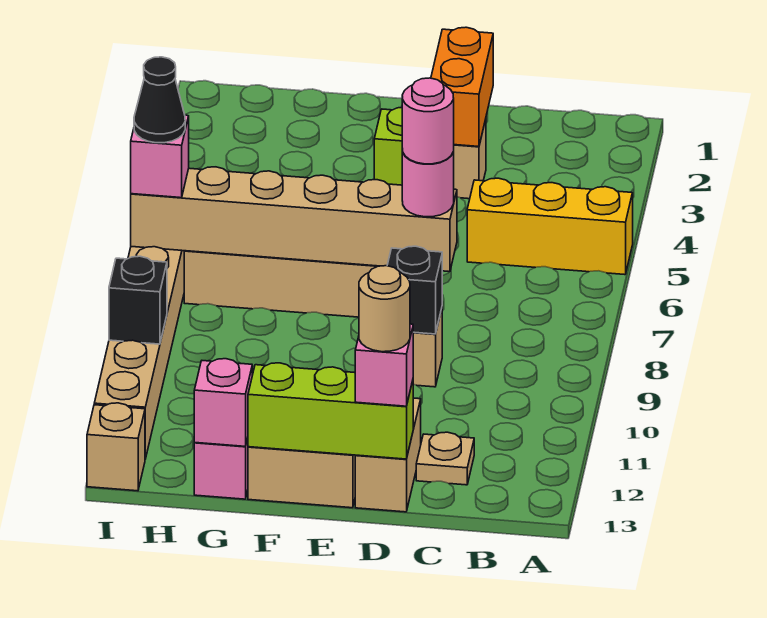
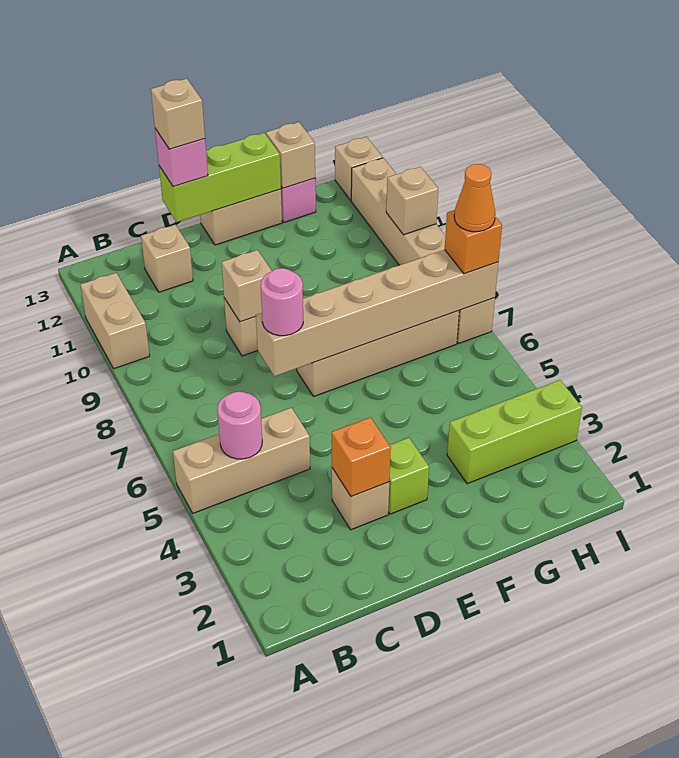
yellow brick A5:C5 level 1 -> tan brick A5:C5 level 1
tan plate C12 level 1 -> tan brick C12 level 1
orange brick D2:D3 level 2 -> orange brick D3 level 2
pink round brick D7 level 4 -> pink round brick B5 level 2
black brick D9 level 2 -> tan brick D9 level 2
tan brick D12:D13 level 1 -> tan brick A10:A11 level 1
tan round brick D13 level 4 -> tan brick D13 level 4
none -> lime brick G3:I3 level 1
pink brick G13 level 2 -> tan brick G13 level 2
pink brick I7 level 3 -> orange brick I7 level 3
black cone I7 level 4 -> orange cone I7 level 4
black brick I10 level 2 -> tan brick I10 level 2

